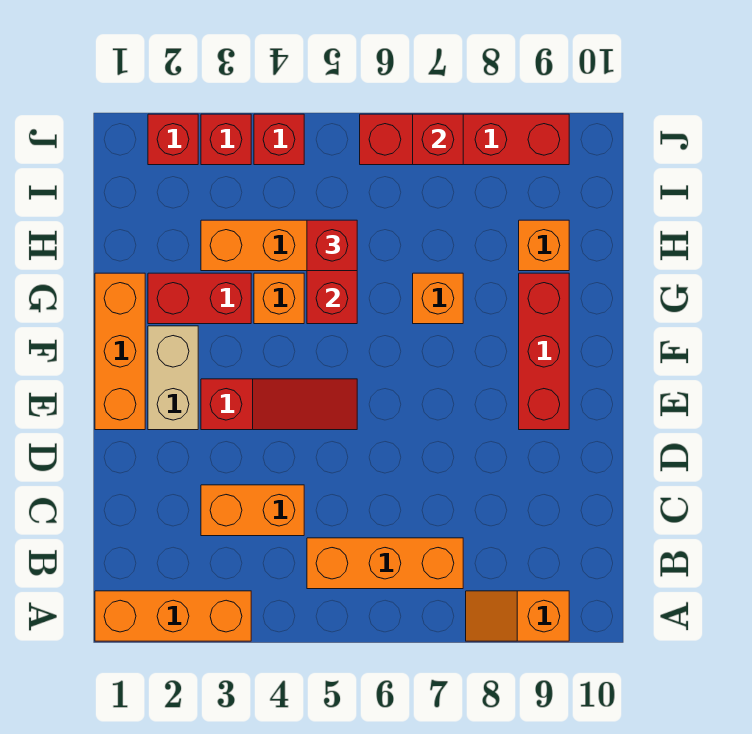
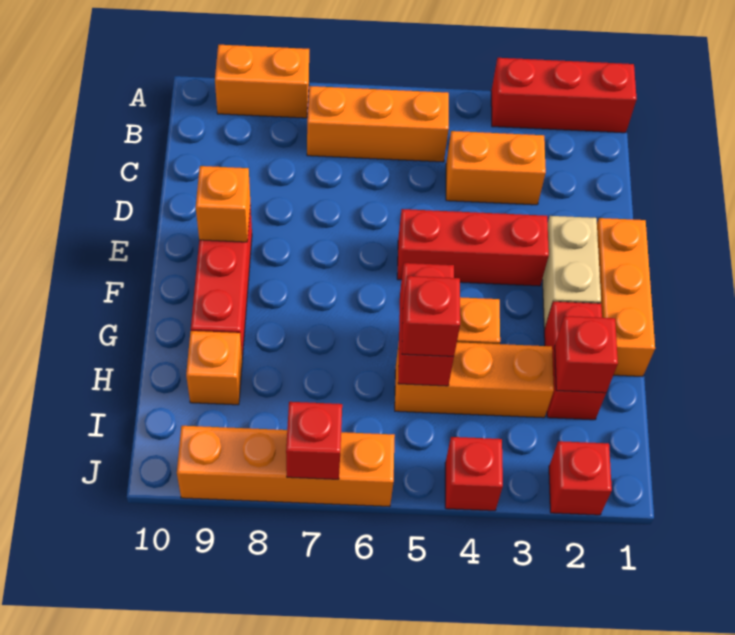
orange brick A1:A3 level 1 -> red brick A1:A3 level 1
orange slope A8:A9 level 1 top 9 -> orange brick A8:A9 level 1
red slope E3:E5 level 1 top 3 -> red brick E3:E5 level 1
red brick G2:G3 level 1 -> red brick G2:H2 level 1
orange brick G7 level 1 -> orange brick E9 level 2
red brick J3 level 1 -> red brick H2 level 2
red brick J6:J9 level 1 -> orange brick J6:J9 level 1

